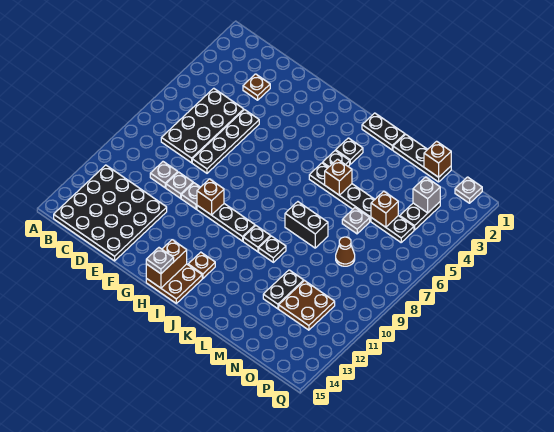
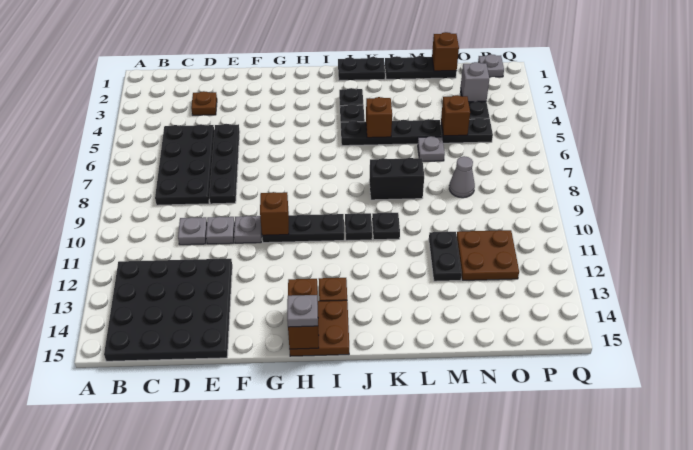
brown cone N8 level 1 -> grey cone N8 level 1

